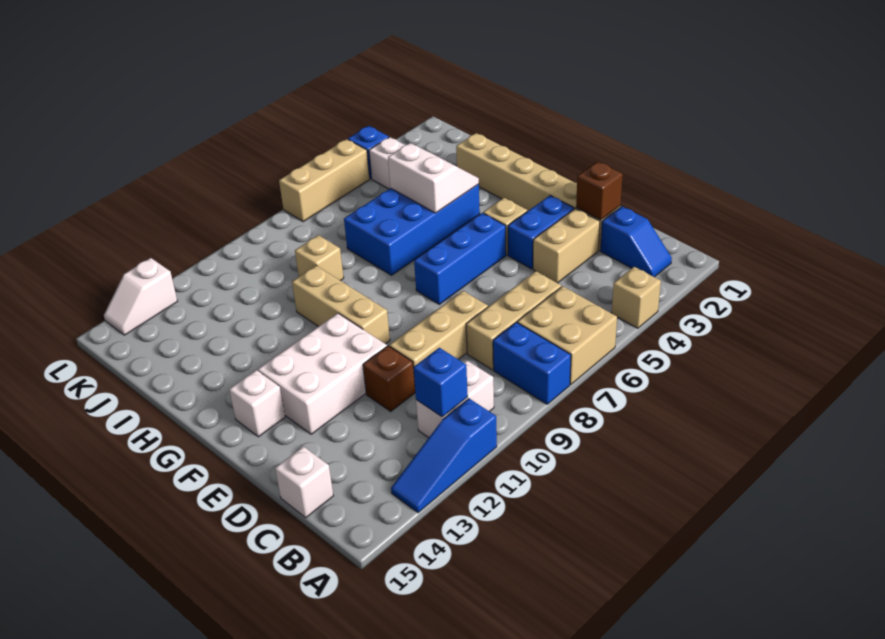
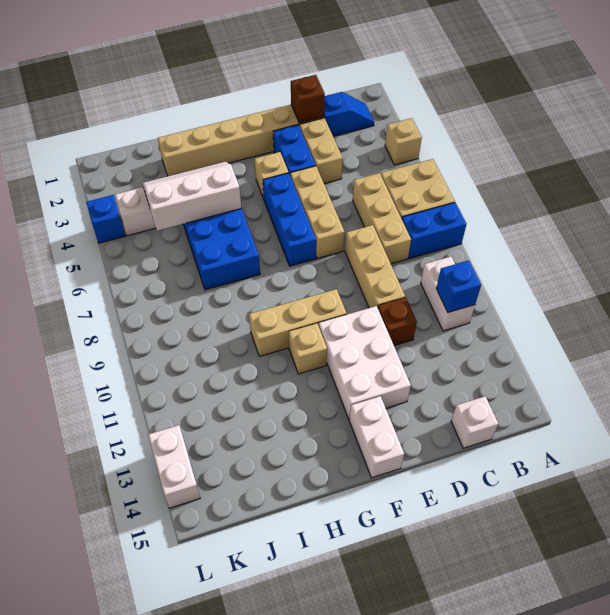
blue slope A11:A13 level 1 top 11 -> none
white brick F14 level 1 -> white brick F14:F15 level 1
white slope H4:I5 level 2 top 5 -> white slope H4:J5 level 2 top 5
tan brick I9 level 1 -> tan brick G11 level 1
tan brick L5:L7 level 1 -> tan brick E5:E7 level 1
white slope L13:L14 level 1 top 13 -> white brick L13:L14 level 1

